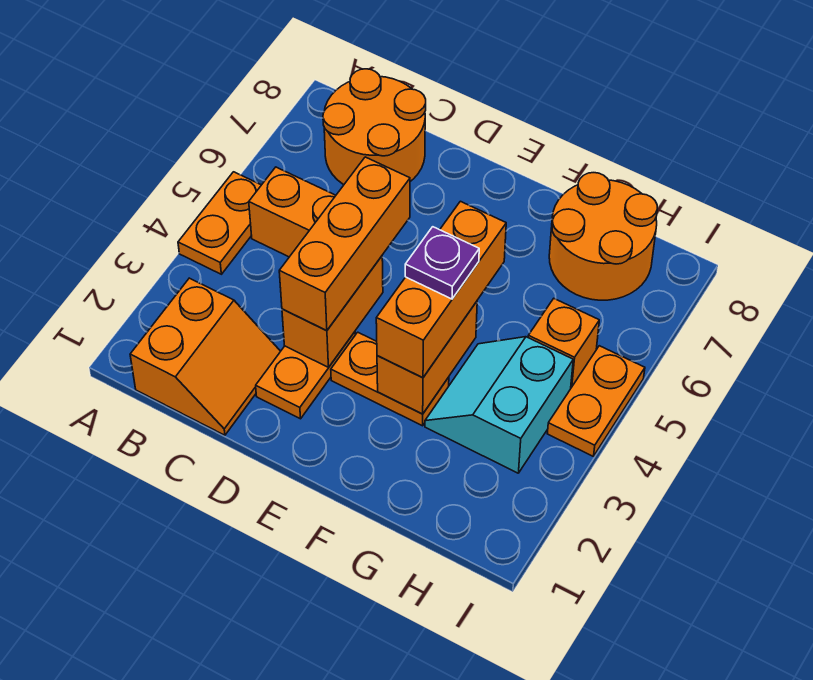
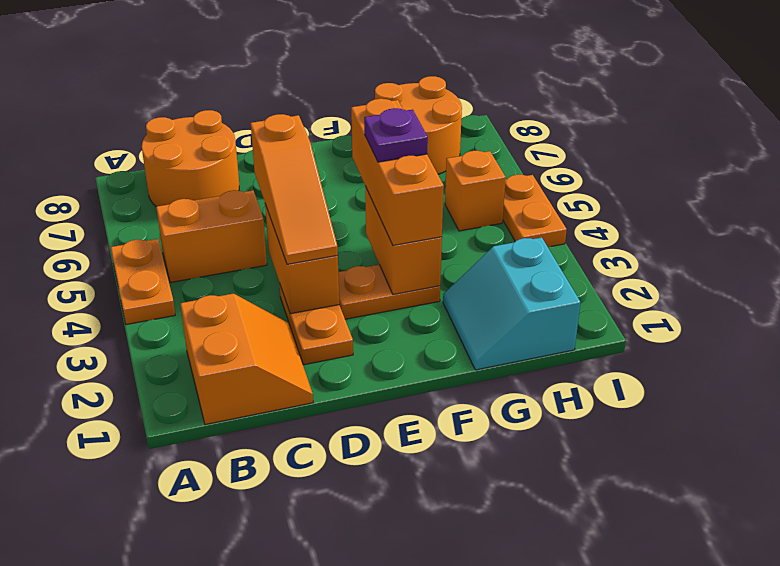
orange brick D3:D5 level 3 -> orange slope D3:D5 level 3 top 5
cyan slope G3:H4 level 1 top H -> cyan slope G1:H2 level 1 top H

